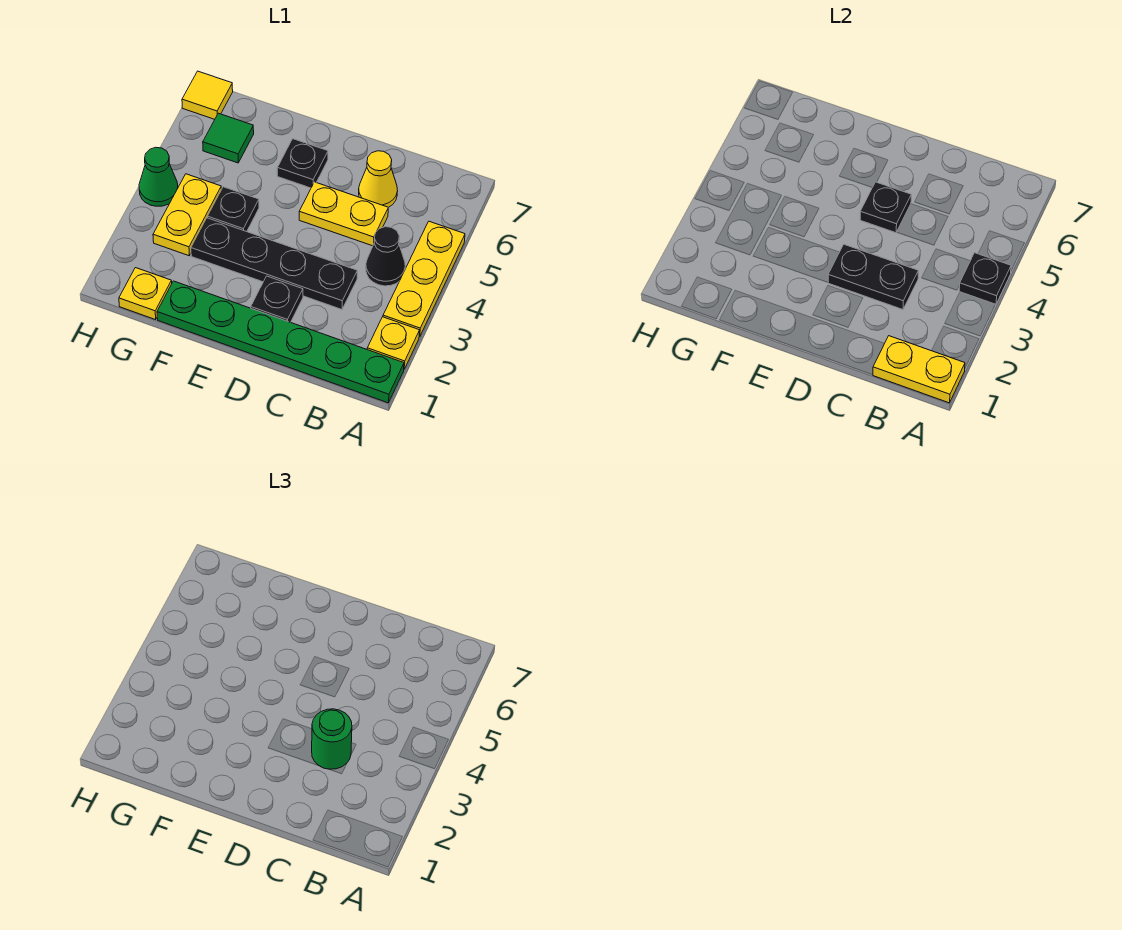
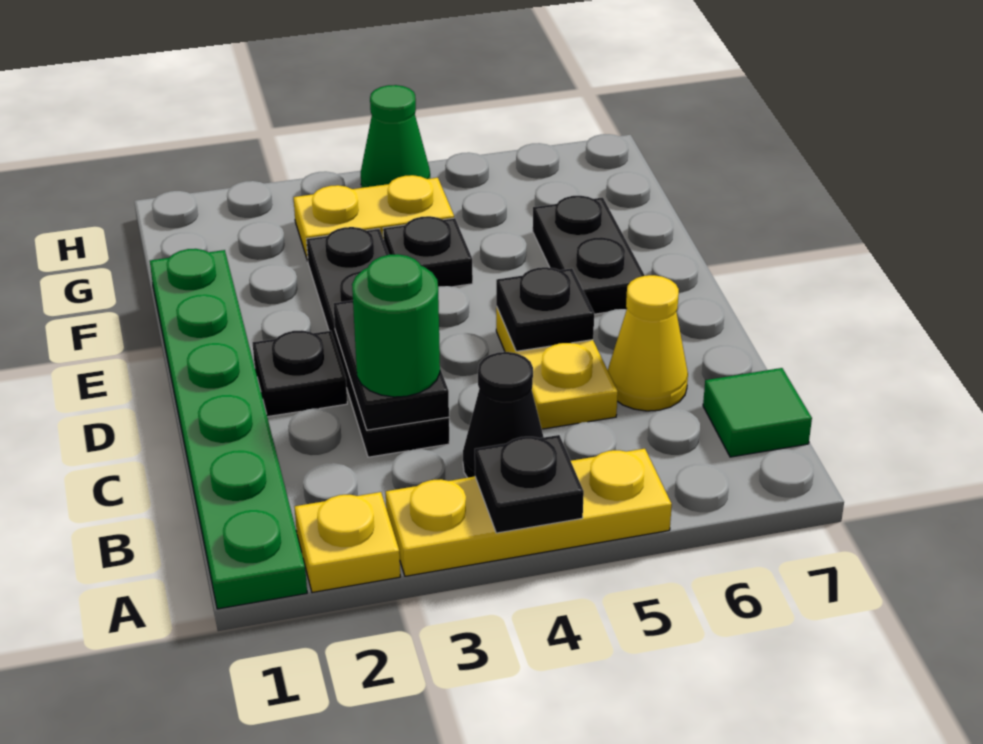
yellow plate A1:B1 level 2 -> none
black plate E6 level 1 -> black plate E6:F6 level 1
yellow plate G1 level 1 -> none
green tile G6 level 1 -> green tile B7 level 1
yellow tile H7 level 1 -> none

